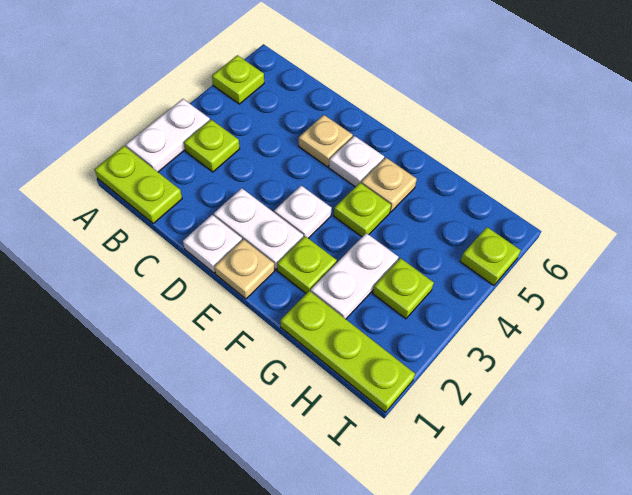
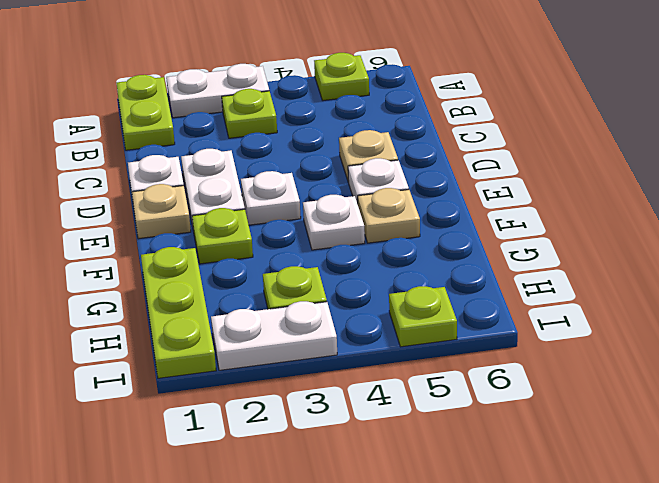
lime plate F4 level 1 -> white plate F4 level 1
white plate G2:G3 level 1 -> white plate I2:I3 level 1

